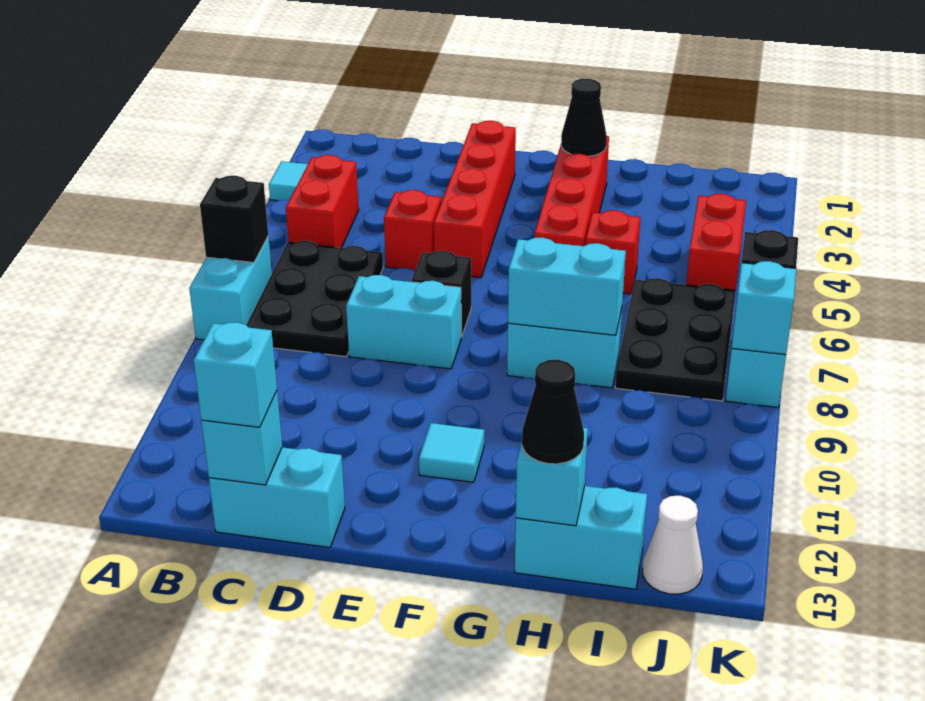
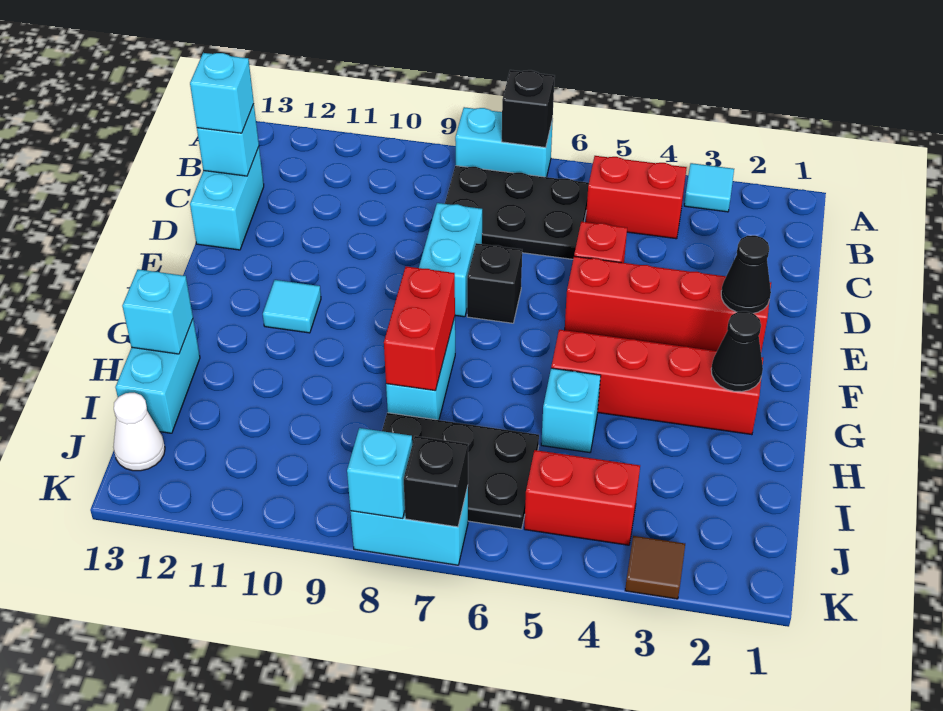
cyan brick G8:H8 level 2 -> red brick G8:H8 level 2
red brick H5 level 1 -> cyan brick H5 level 1
black cone H13 level 3 -> black cone E2 level 2
none -> brown tile K3 level 1

